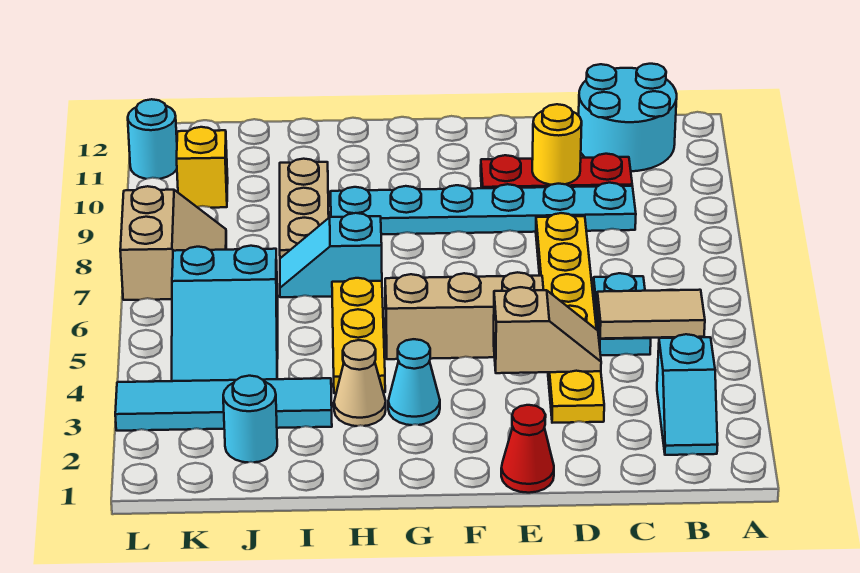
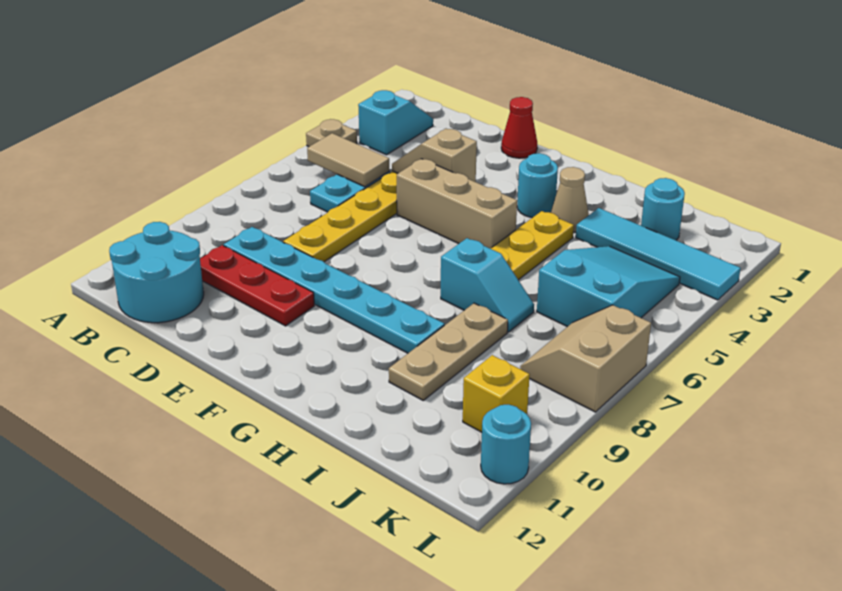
none -> tan plate A4 level 1
yellow round brick D10 level 2 -> none
cyan cone G3 level 1 -> cyan round brick G3 level 1

